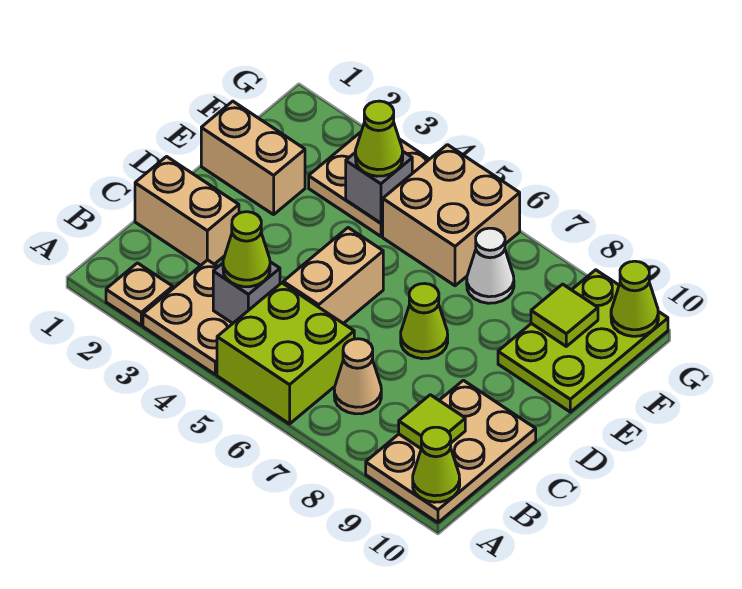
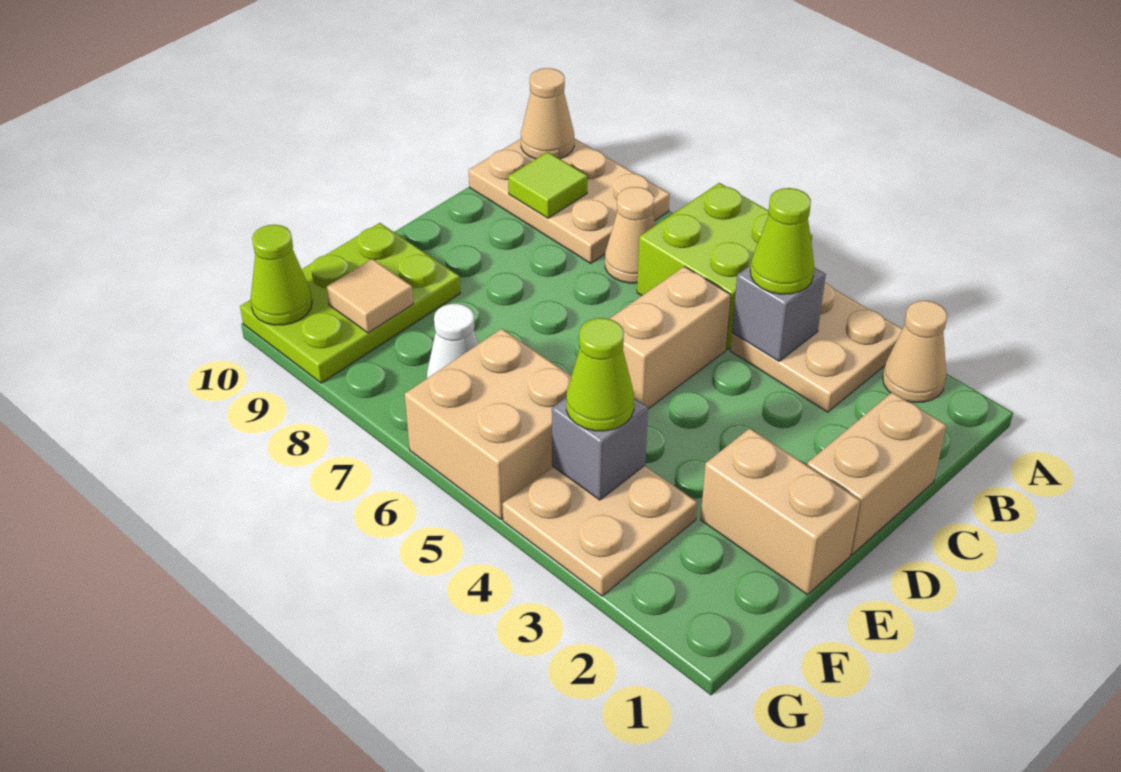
tan plate A2 level 1 -> tan cone A2 level 1
tan plate A9:C10 level 1 -> tan plate A8:B10 level 1
lime cone A10 level 2 -> tan cone A10 level 2
tan brick C1:C2 level 1 -> tan brick C1:D1 level 1
lime cone D7 level 1 -> none
lime tile F9 level 2 -> tan tile F9 level 2

